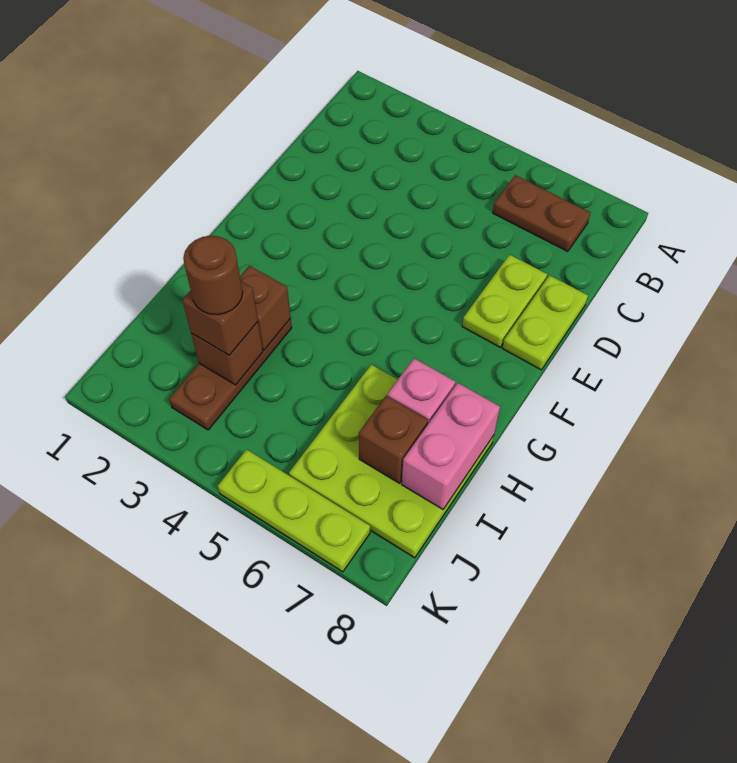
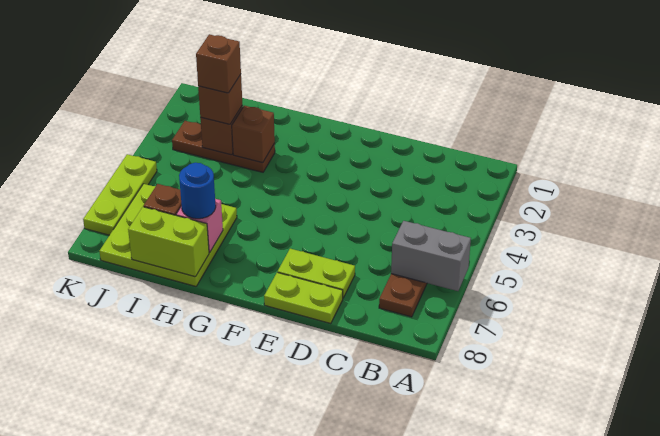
none -> grey brick A6:B6 level 2
none -> blue round brick H7 level 3
pink brick H8:I8 level 2 -> lime brick H8:I8 level 2
brown round brick I3 level 4 -> brown brick I3 level 4

